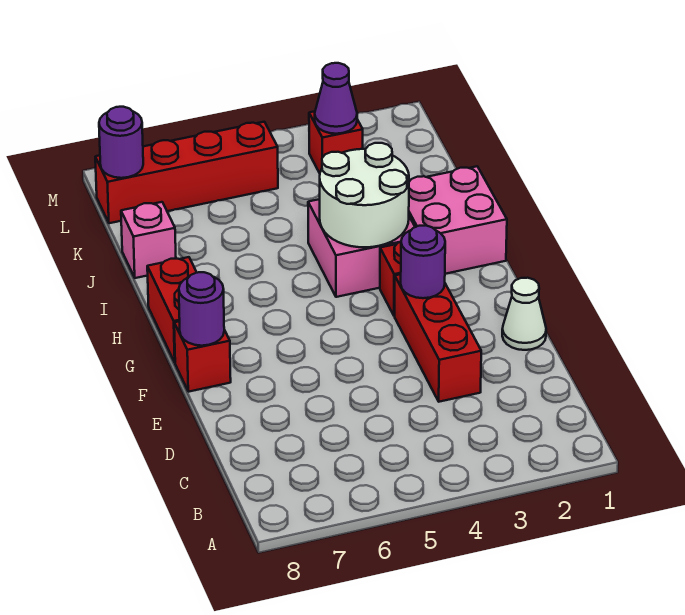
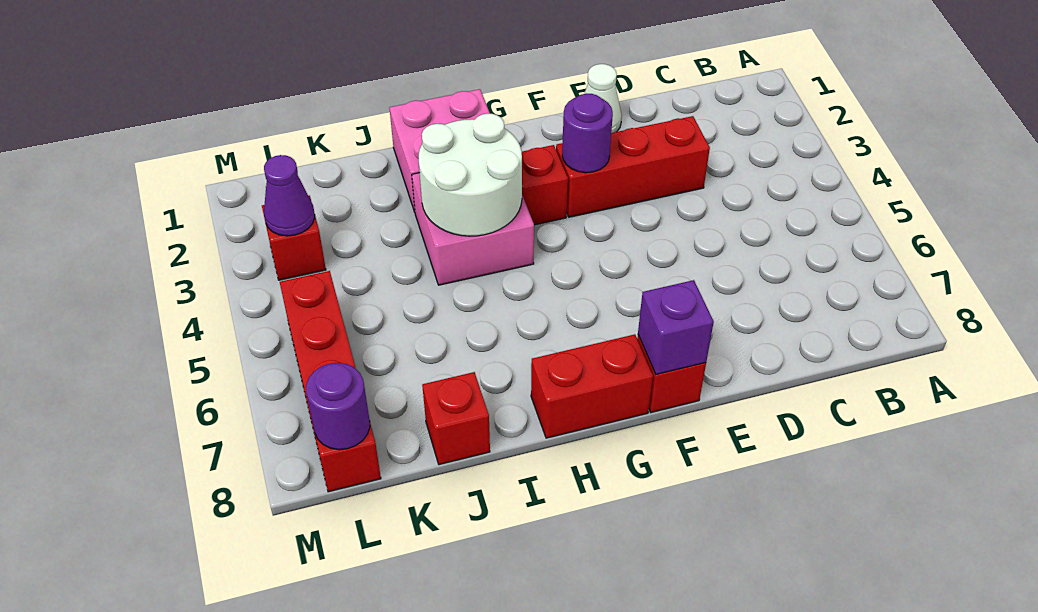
purple round brick F8 level 2 -> purple brick F8 level 2
pink brick J8 level 1 -> red brick J8 level 1

